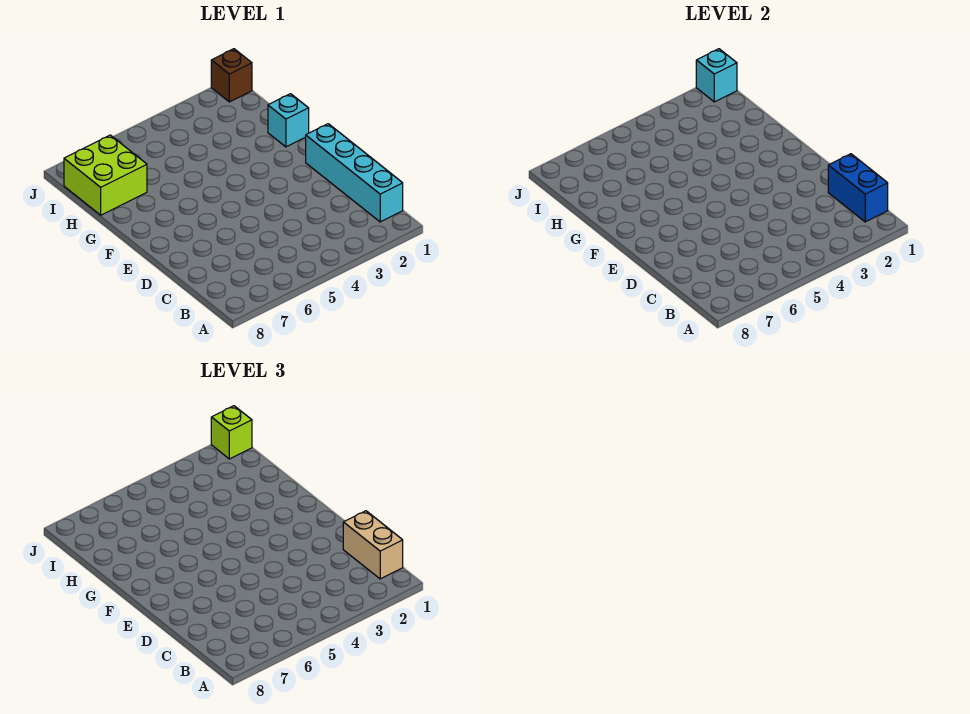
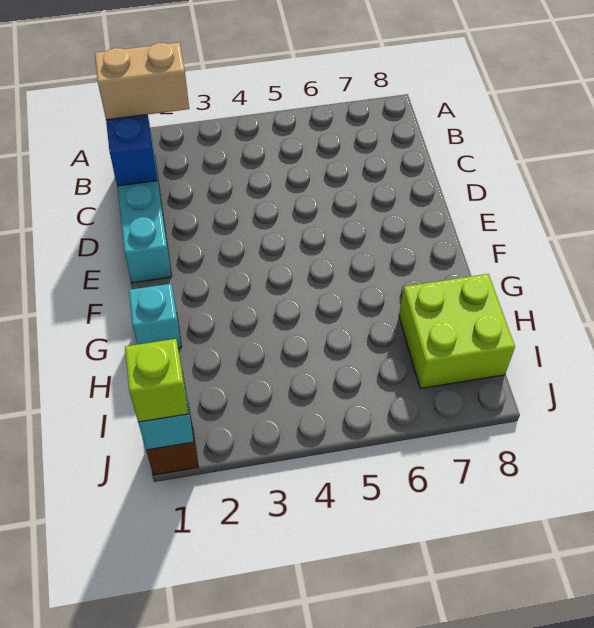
tan brick B1:C1 level 3 -> tan brick B1:B2 level 3

